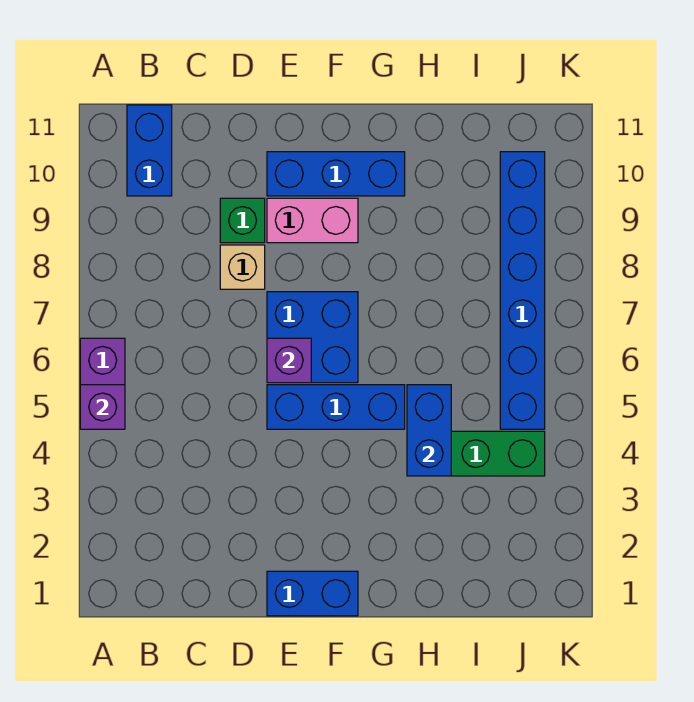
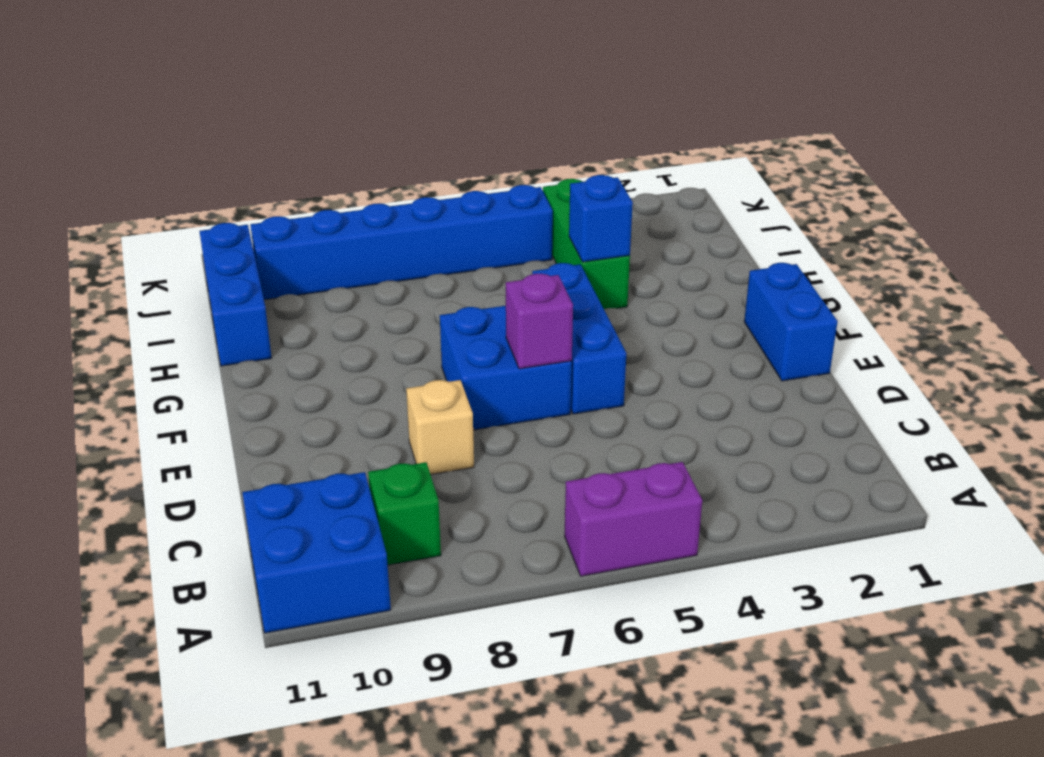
purple brick A5 level 2 -> none
blue brick B10:B11 level 1 -> blue brick A10:B11 level 1
green brick D9 level 1 -> green brick B9 level 1
pink brick E9:F9 level 1 -> none
blue brick E10:G10 level 1 -> blue brick H11:J11 level 1
blue brick H4:H5 level 2 -> blue brick H4 level 2

